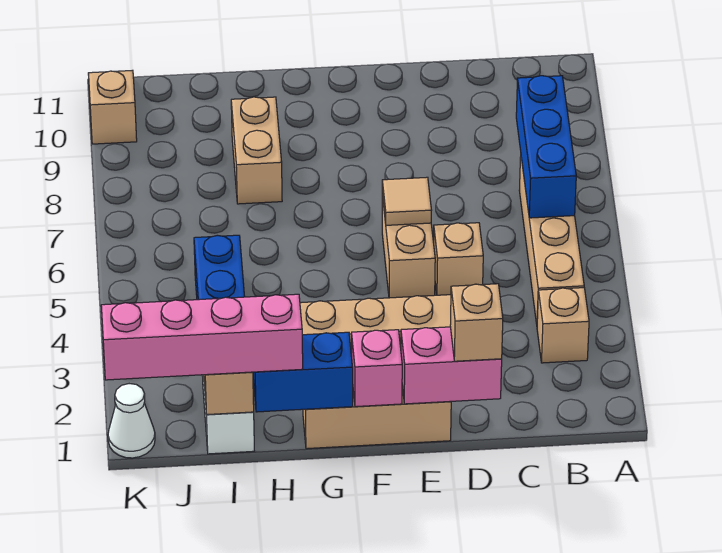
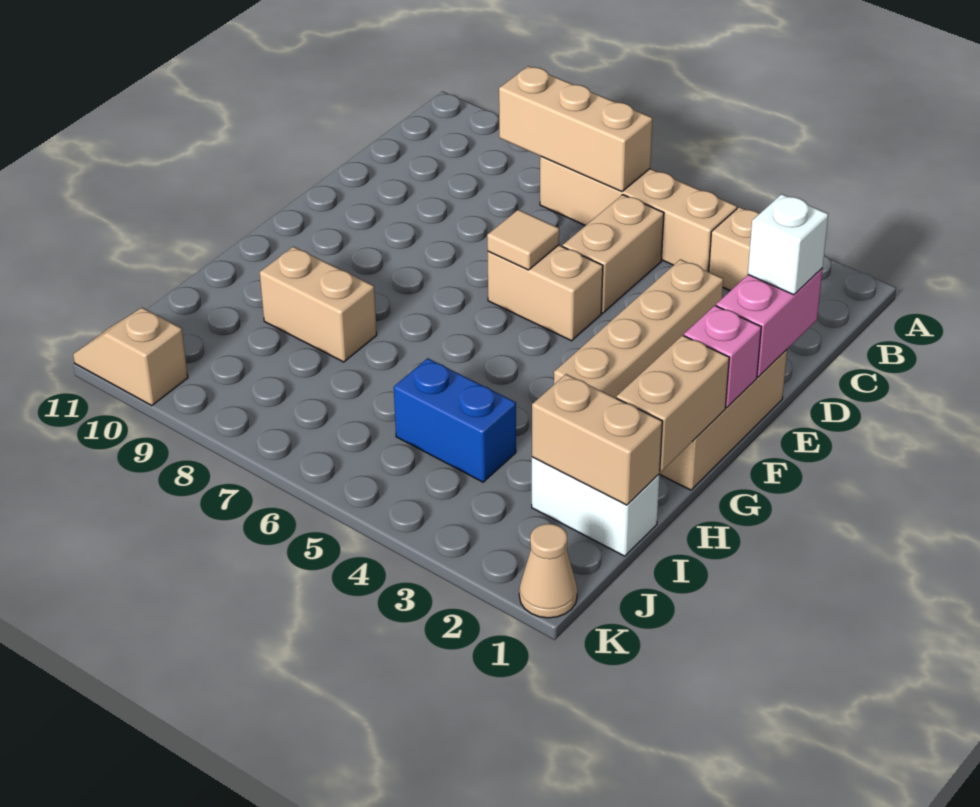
blue brick B6:B8 level 2 -> tan brick B6:B8 level 2
tan brick D1 level 3 -> white brick D1 level 3
tan brick D5 level 1 -> tan brick C5:D5 level 1
blue brick G1:H1 level 2 -> tan brick G1:H1 level 2
pink brick H1:K1 level 3 -> none
white cone K1 level 1 -> tan cone K1 level 1

